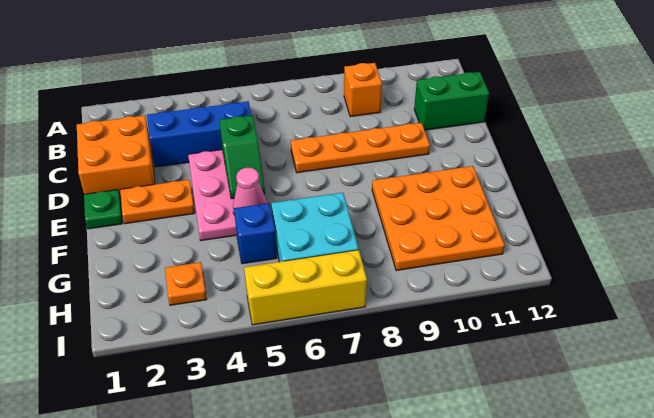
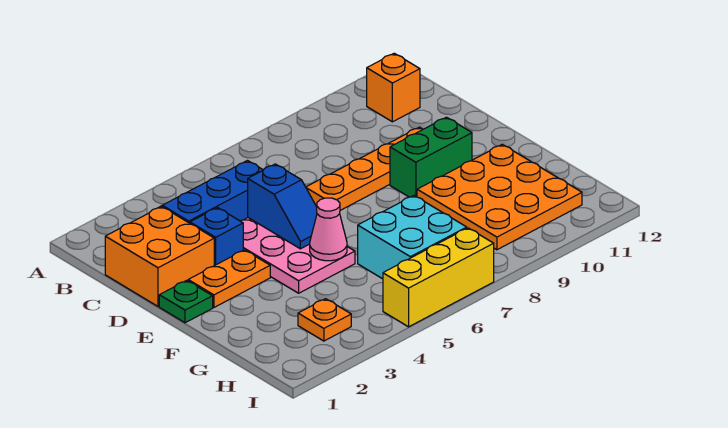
orange brick B9 level 1 -> orange brick B11 level 1
green brick C11:C12 level 1 -> green brick E9:E10 level 1
green slope D5:E5 level 2 top D -> blue slope D5:E5 level 2 top D
blue brick G5 level 1 -> blue brick D3 level 1

